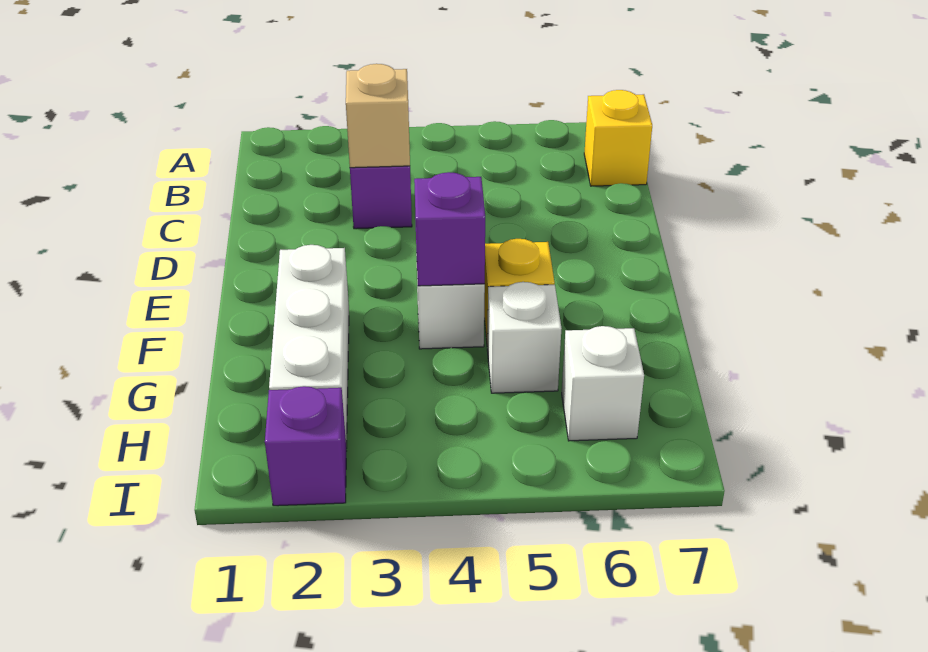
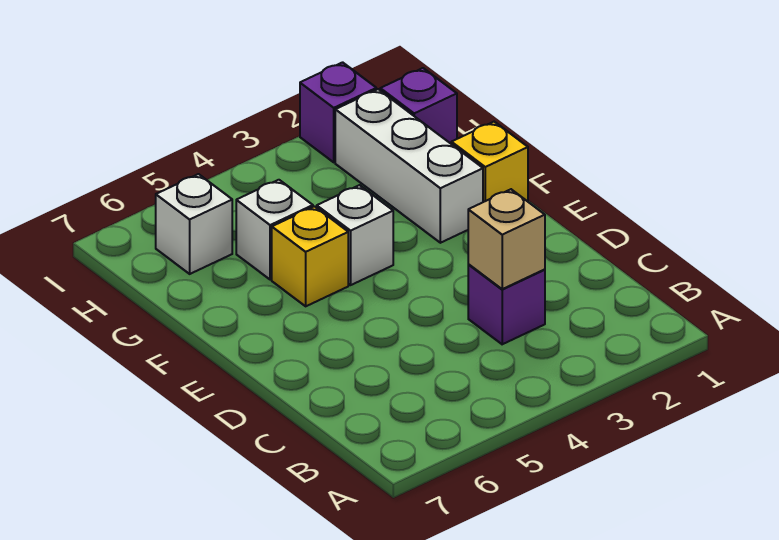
yellow brick B7 level 1 -> yellow brick F1 level 1
purple brick F4 level 2 -> purple brick H1 level 1

